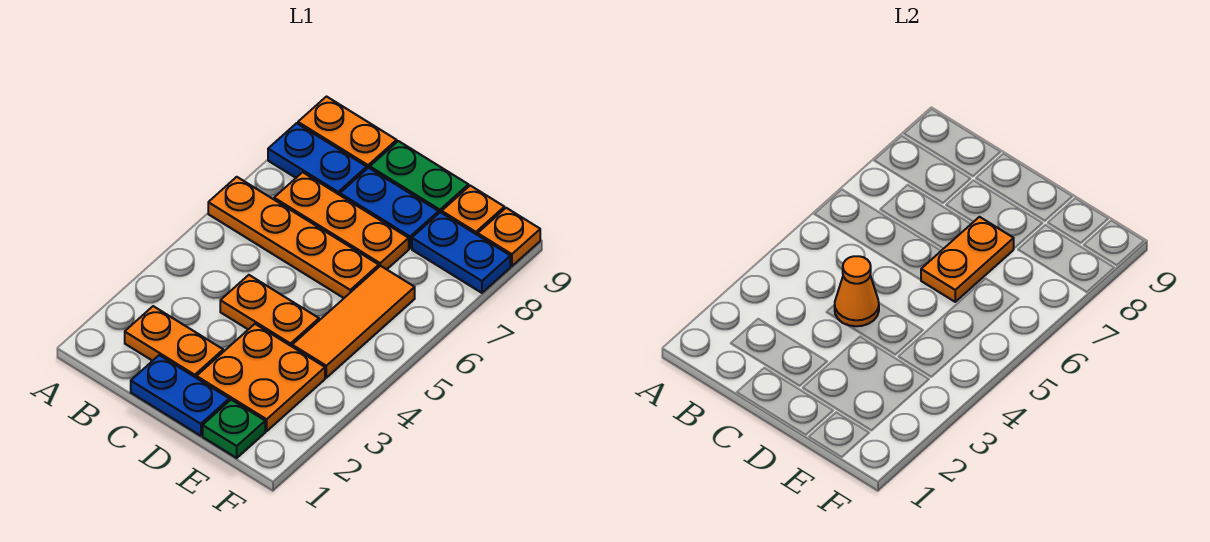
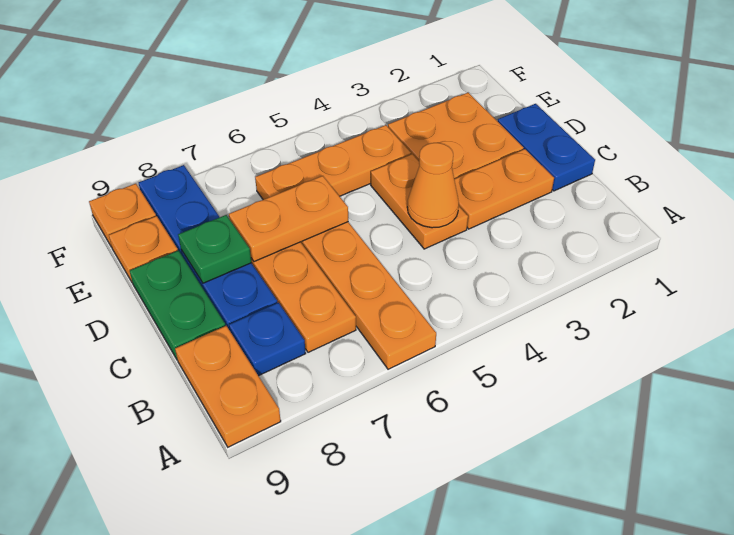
blue plate A8:B8 level 1 -> blue plate B8 level 1
orange plate B2:C2 level 1 -> orange plate C2:C3 level 1
green plate E1 level 1 -> green plate D8 level 2
orange tile E4:E6 level 1 -> orange plate E4:E6 level 1

